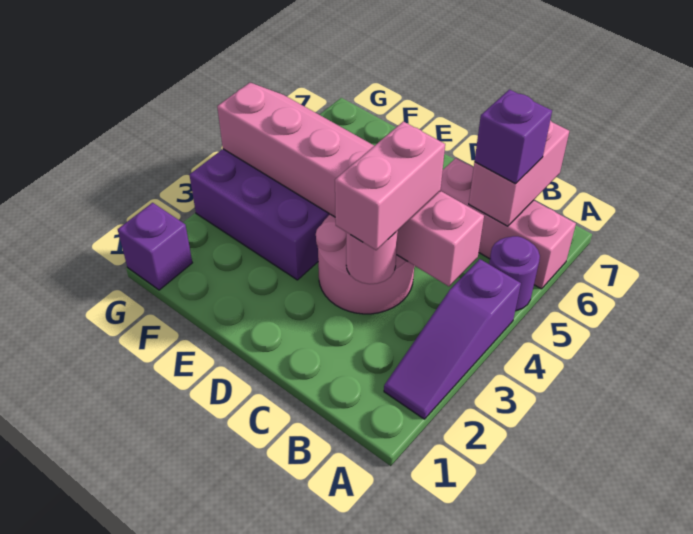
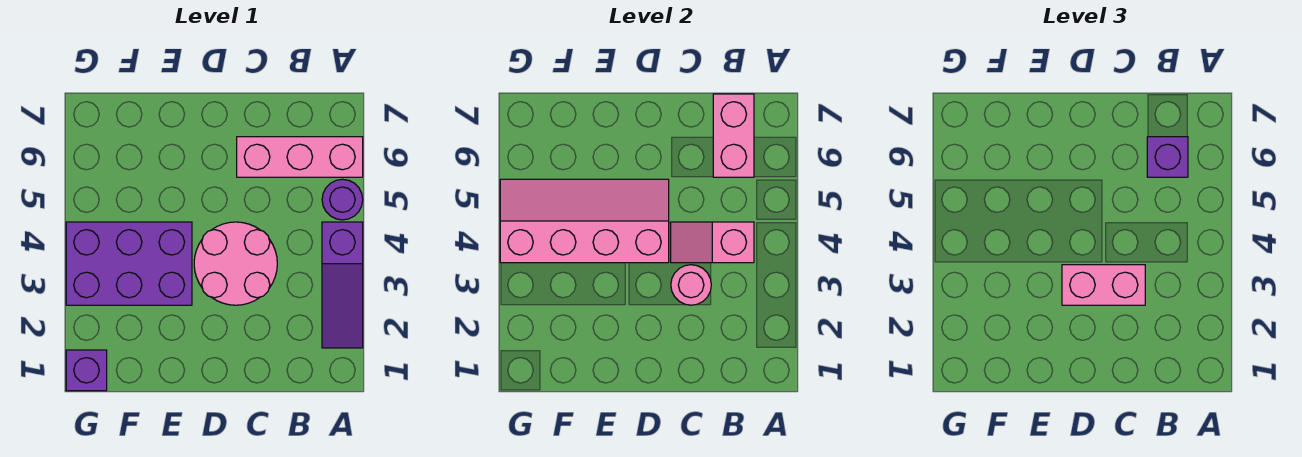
pink brick C3:C4 level 3 -> pink brick C3:D3 level 3

